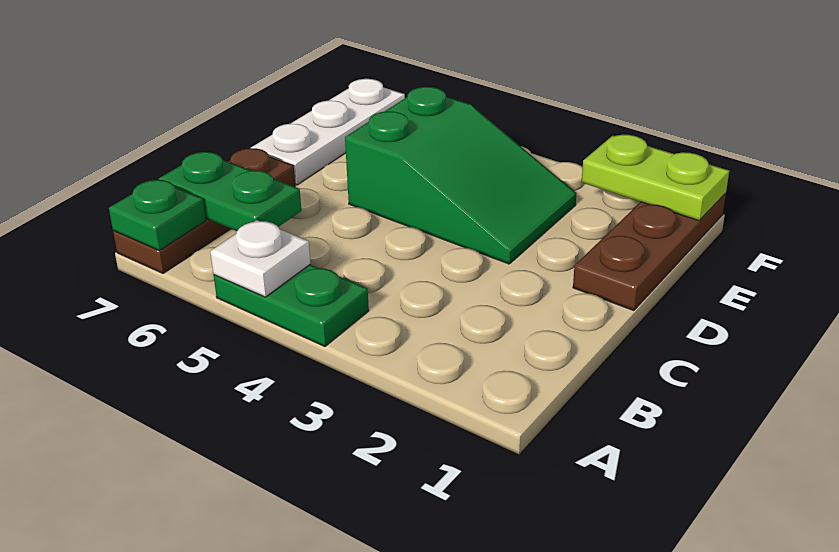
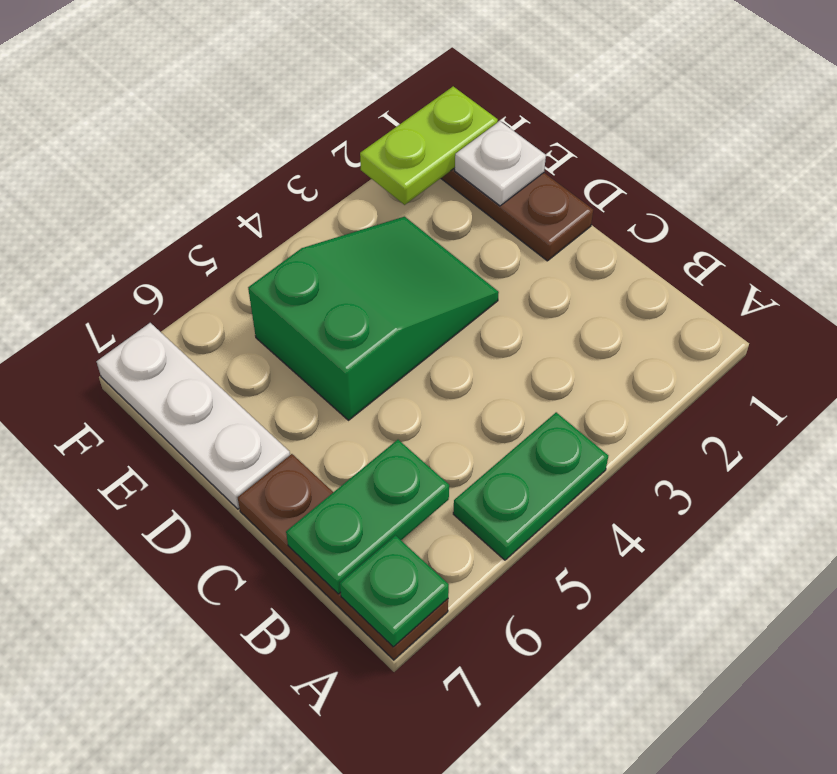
white plate A5 level 2 -> white plate E1 level 2

